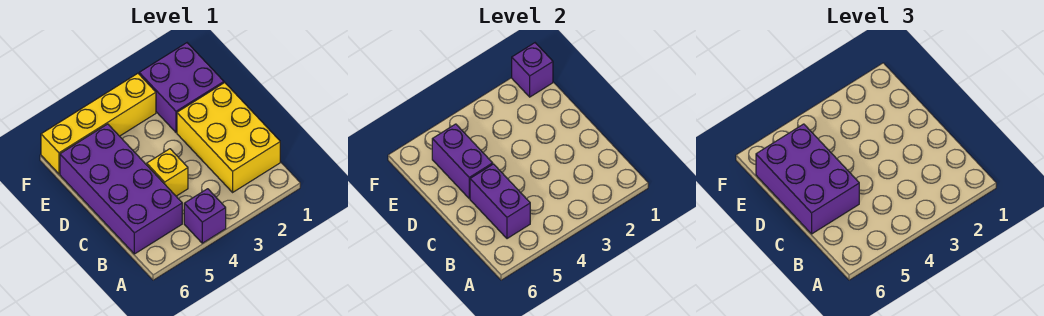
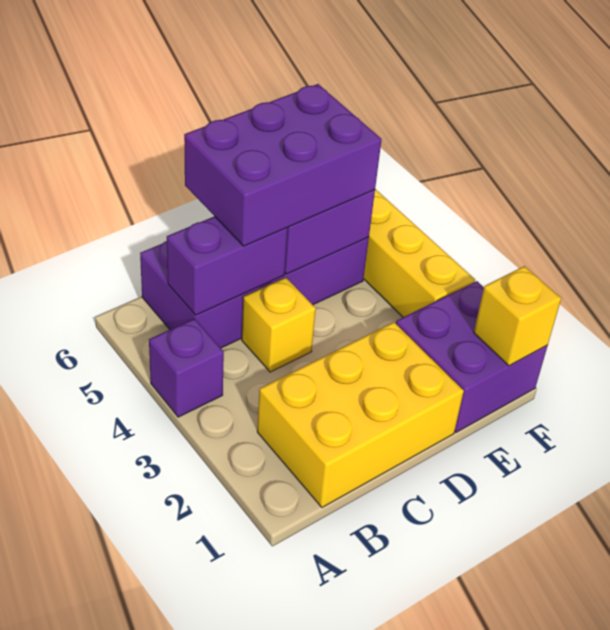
purple brick F1 level 2 -> yellow brick F1 level 2

